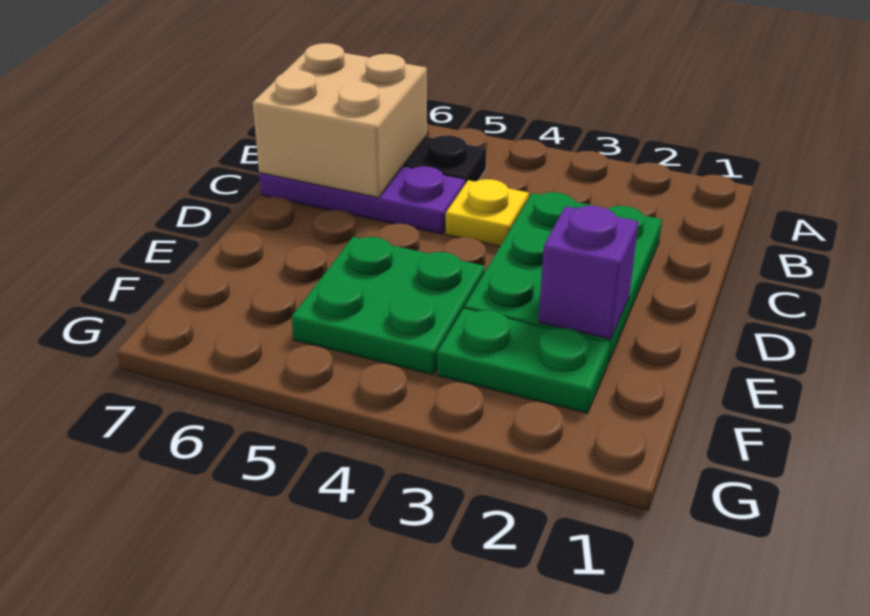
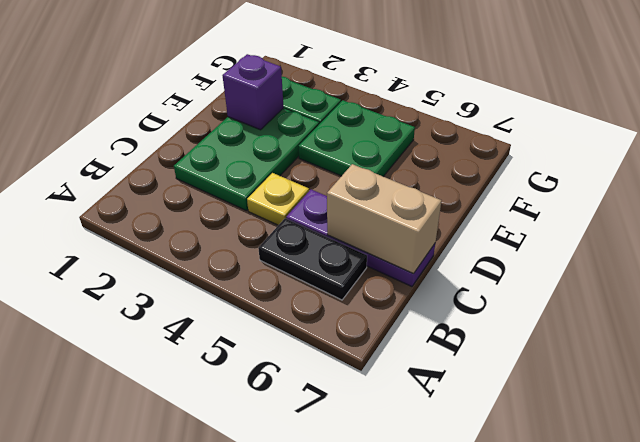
tan brick B6:C7 level 2 -> tan brick C6:C7 level 2

